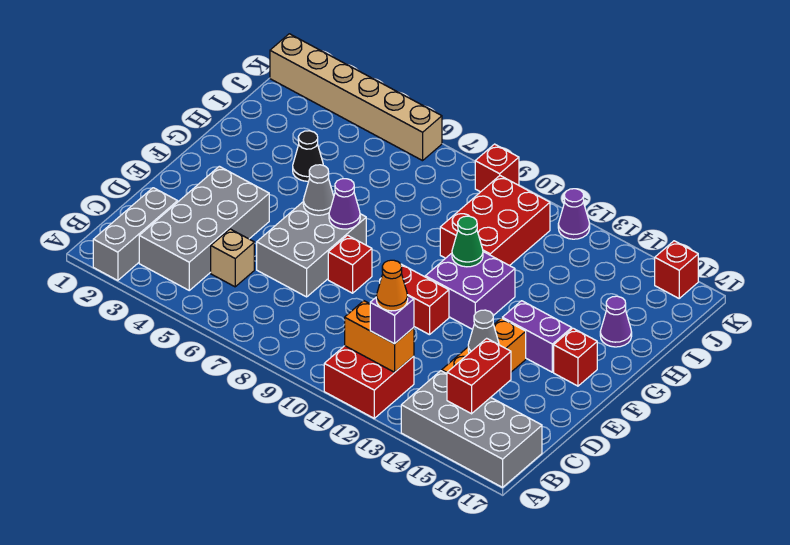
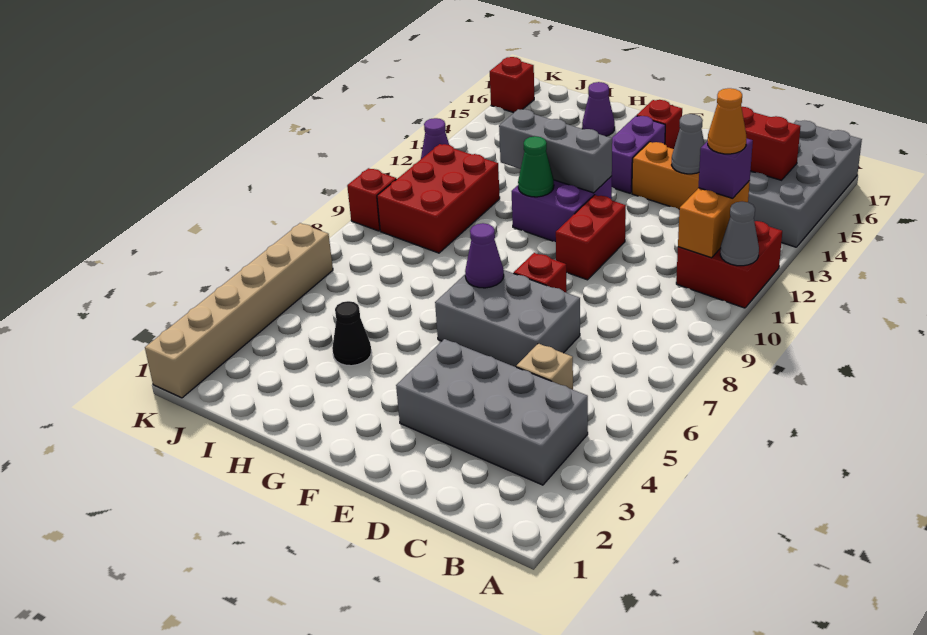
grey brick A2:C2 level 1 -> grey brick F12:H12 level 2
grey cone F6 level 2 -> grey cone A11 level 2
red brick H10:J11 level 1 -> red brick I9:J11 level 1

